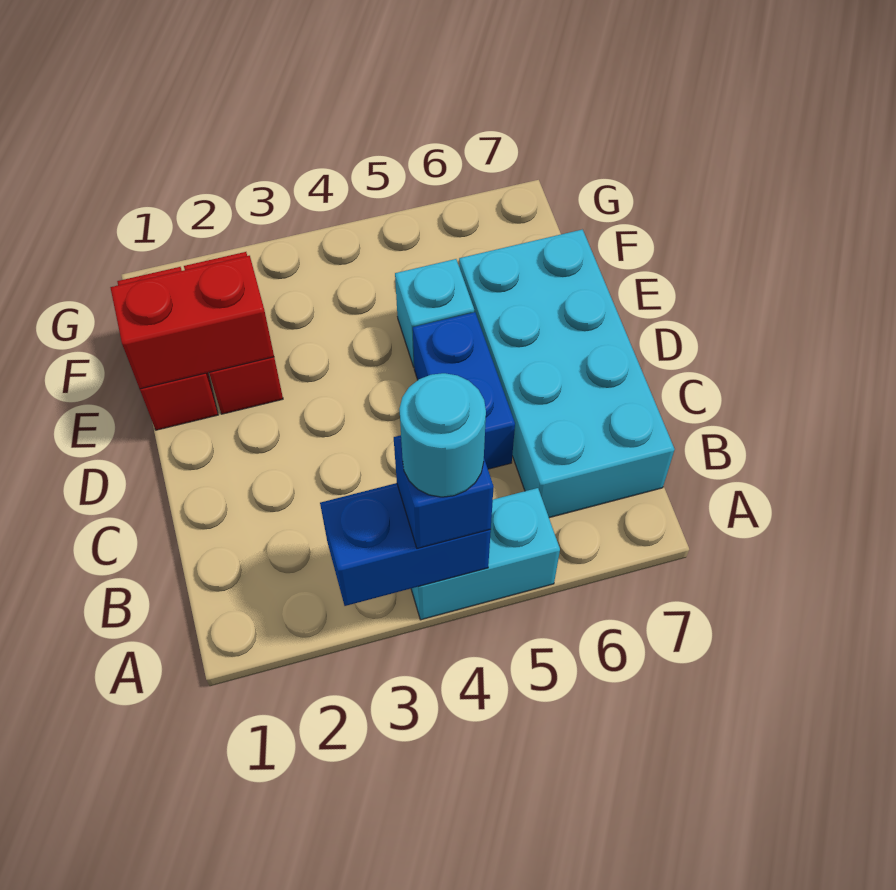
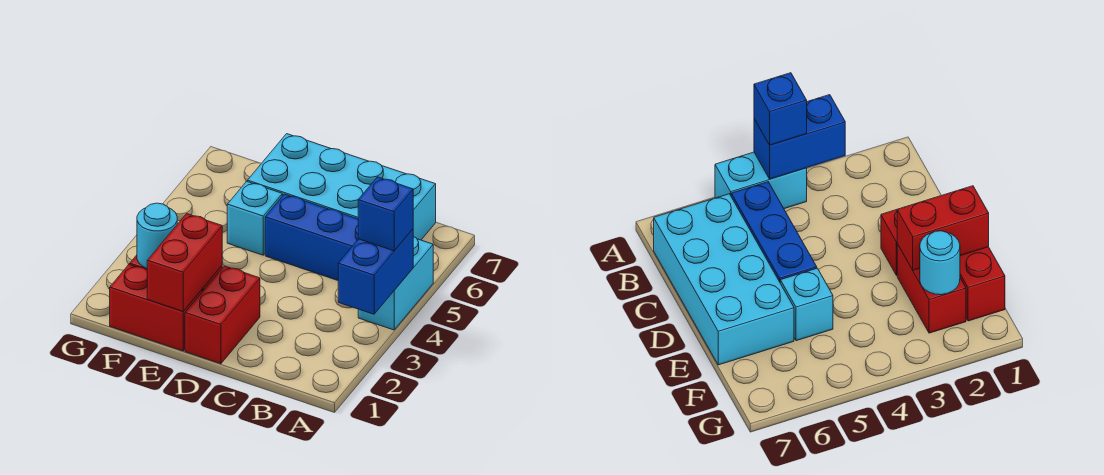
cyan round brick A4 level 4 -> cyan round brick F2 level 2
blue brick C5:D5 level 1 -> blue brick B5:D5 level 1
none -> red brick D1:D2 level 1

